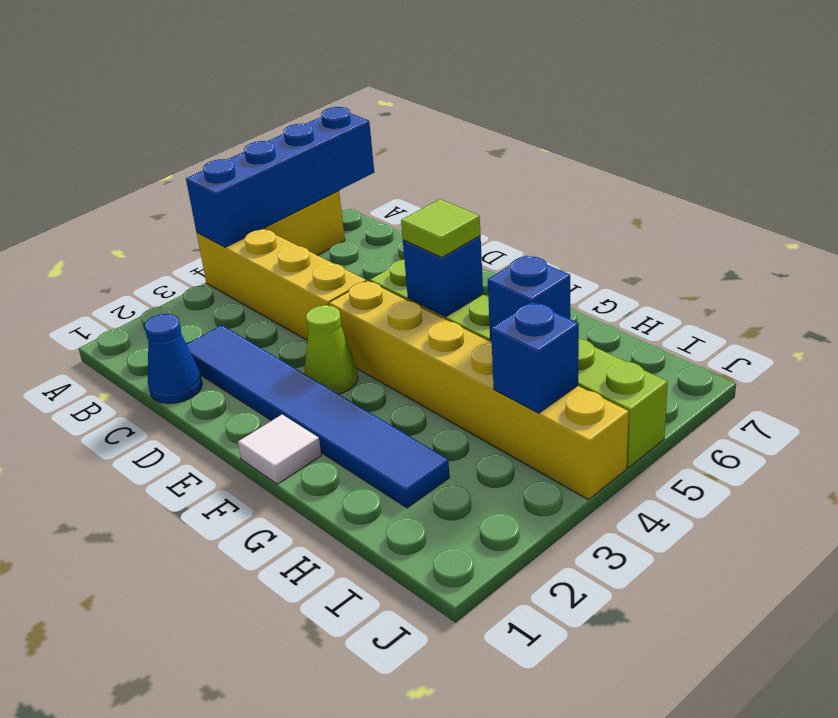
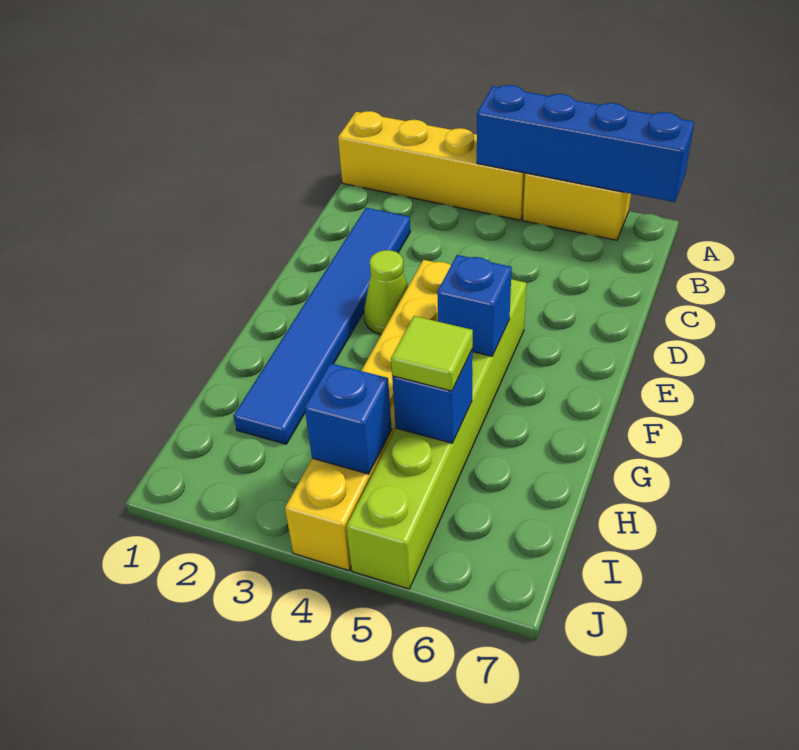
yellow brick A4:D4 level 1 -> yellow brick A1:A4 level 1
blue cone C1 level 1 -> none
white tile F1 level 1 -> none
lime tile F5 level 3 -> lime tile H5 level 3

